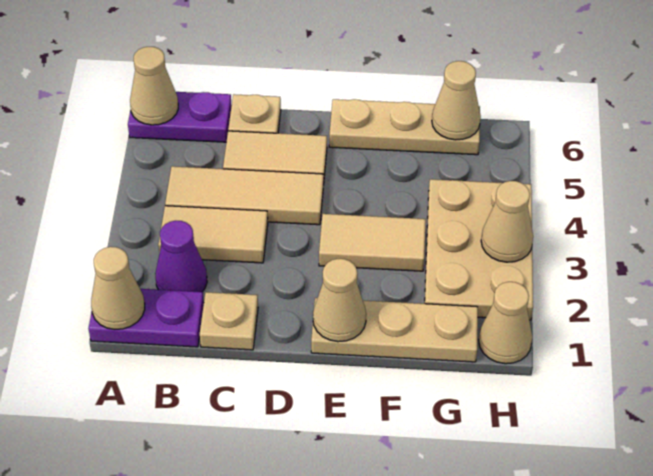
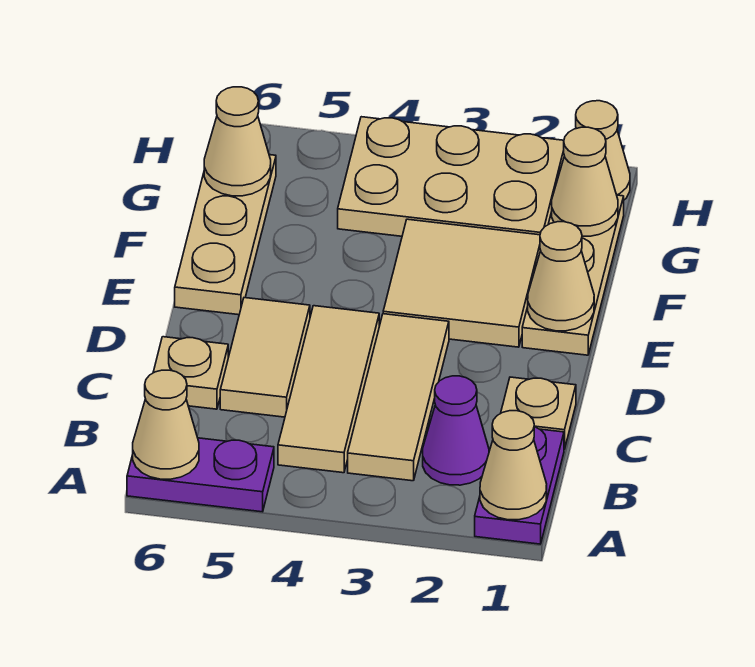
purple plate A6:B6 level 1 -> purple plate A5:A6 level 1
tan tile B3:C3 level 1 -> tan tile B3:D3 level 1
tan tile E3:F3 level 1 -> tan tile E2:F3 level 1
tan cone H3 level 2 -> tan cone G1 level 2

